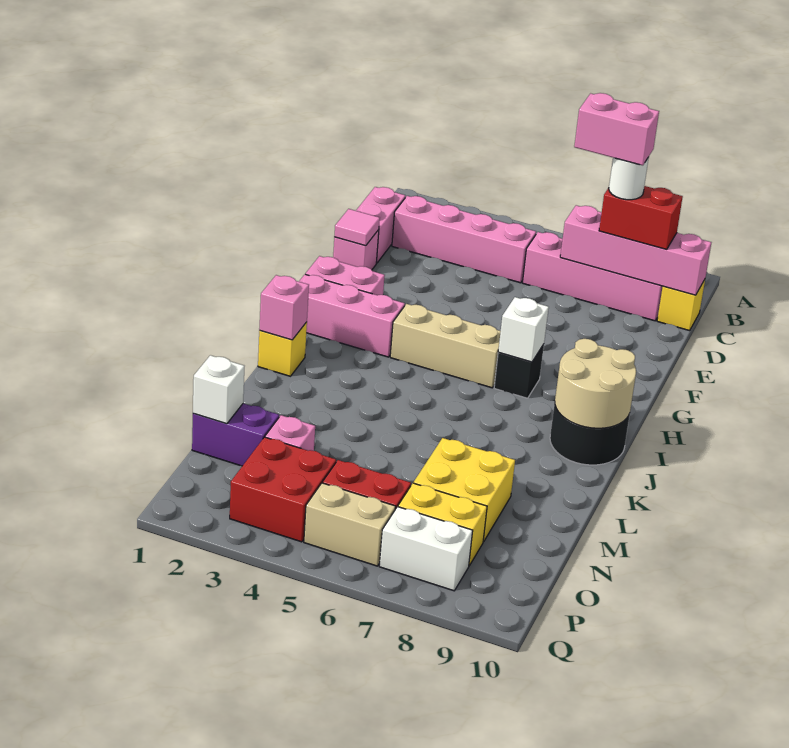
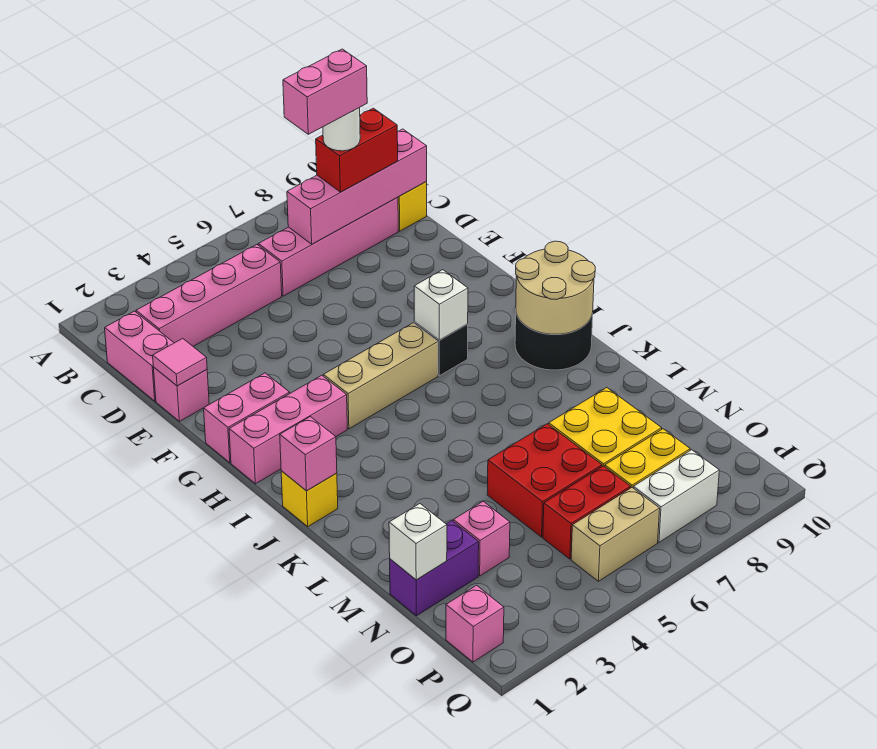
red brick O3:P4 level 1 -> red brick M5:N6 level 1
none -> pink brick P1 level 1

